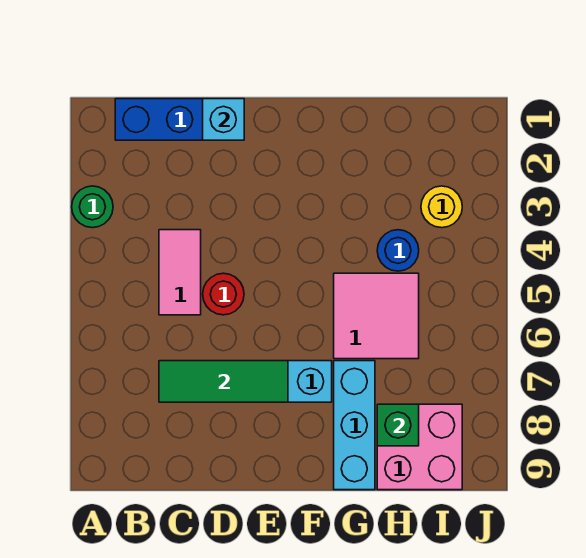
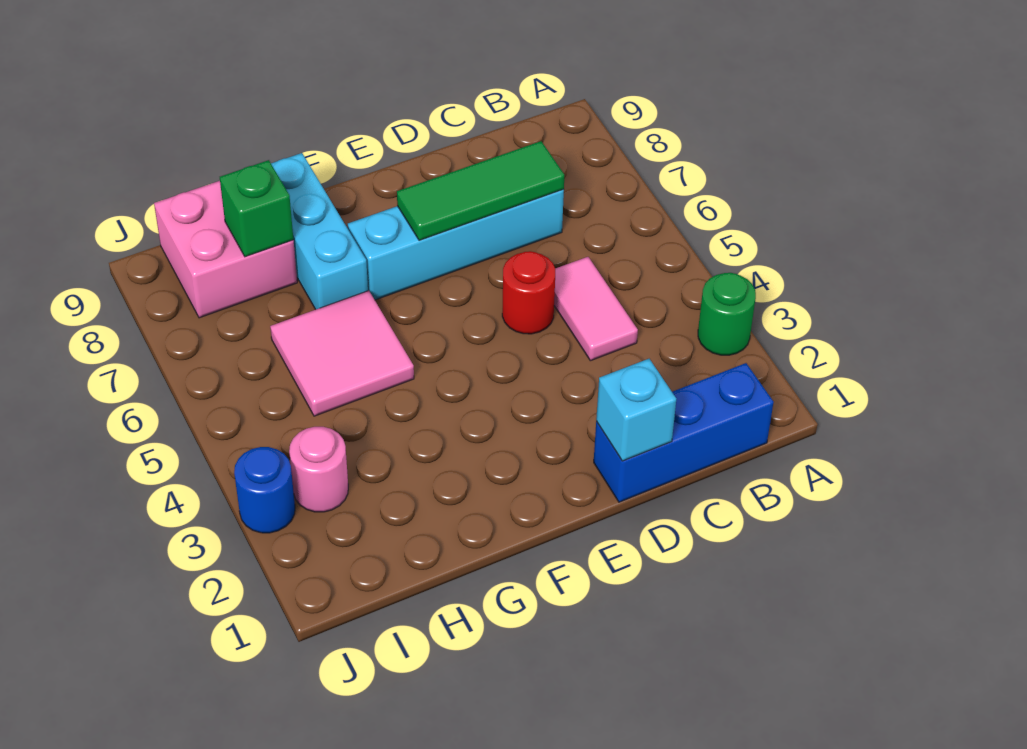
blue round brick H4 level 1 -> blue round brick J3 level 1
yellow round brick I3 level 1 -> pink round brick I3 level 1

